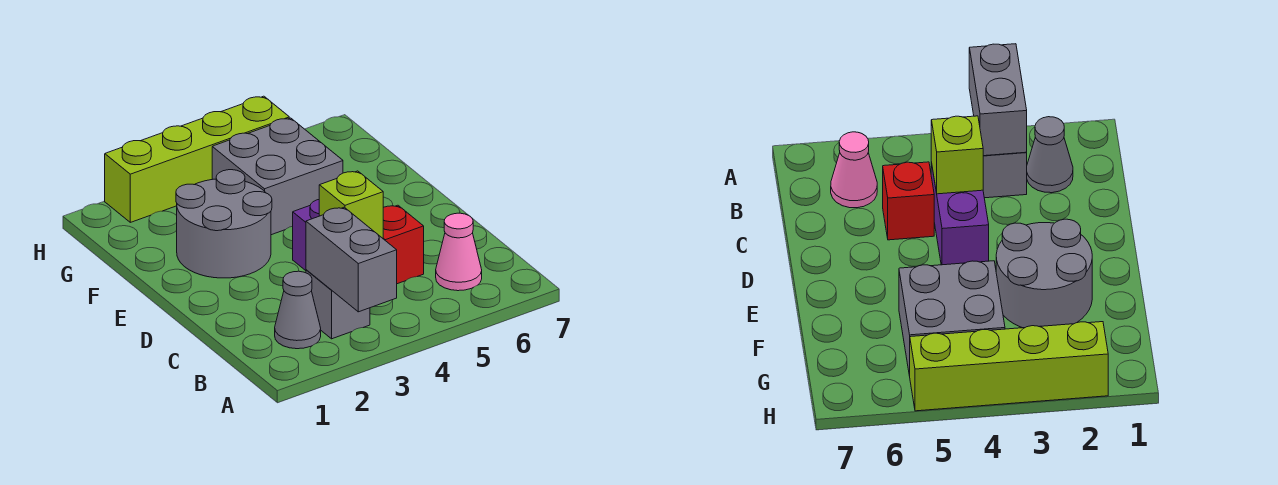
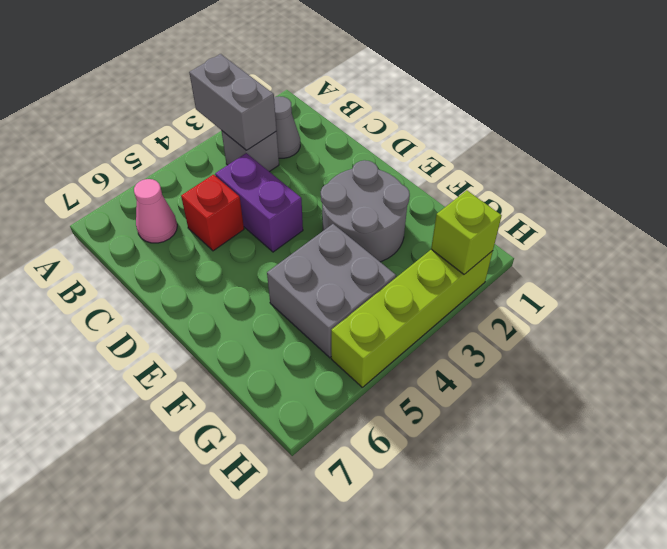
lime brick C4 level 2 -> lime brick H2 level 2

